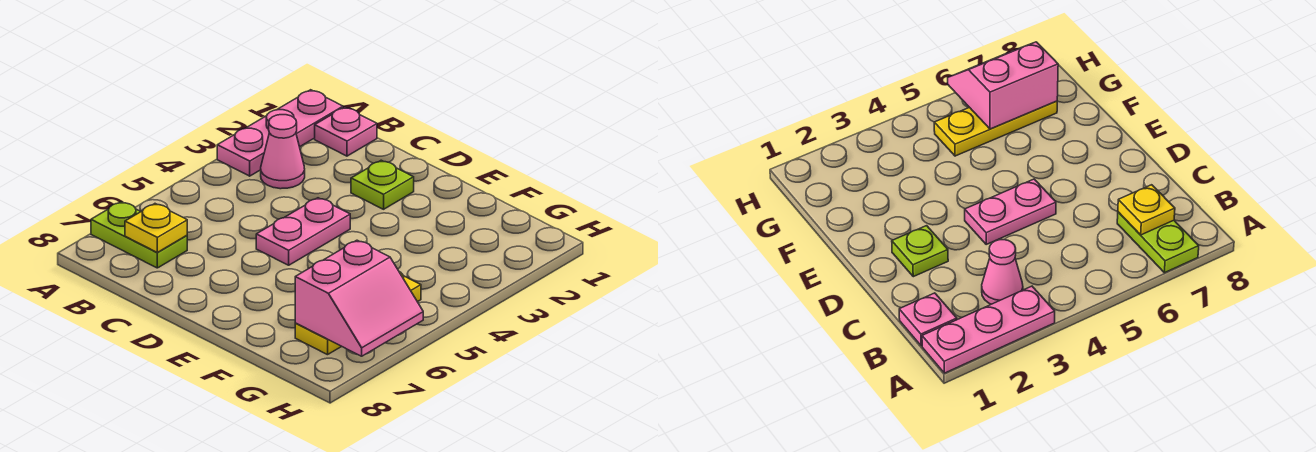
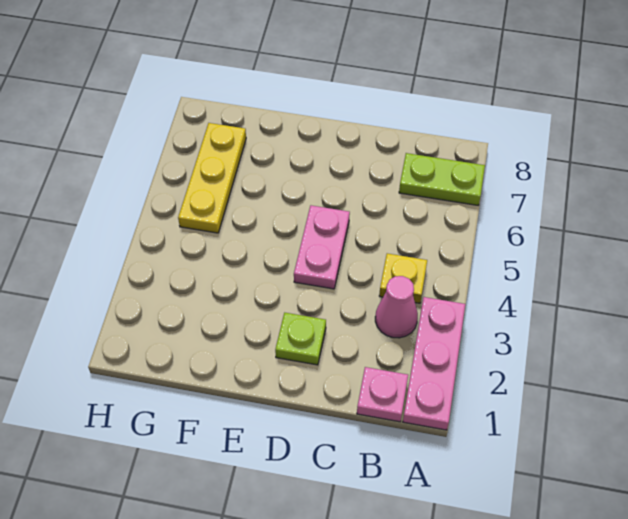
yellow plate B7 level 2 -> yellow plate B4 level 1
pink slope G6:H7 level 2 top G -> none

